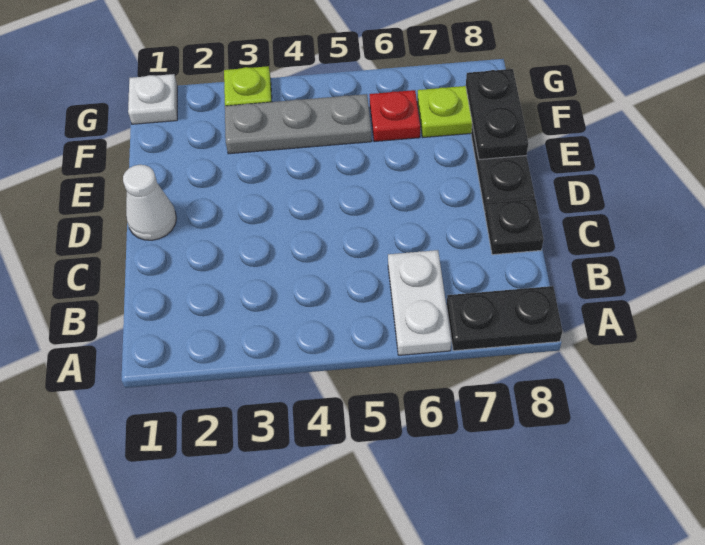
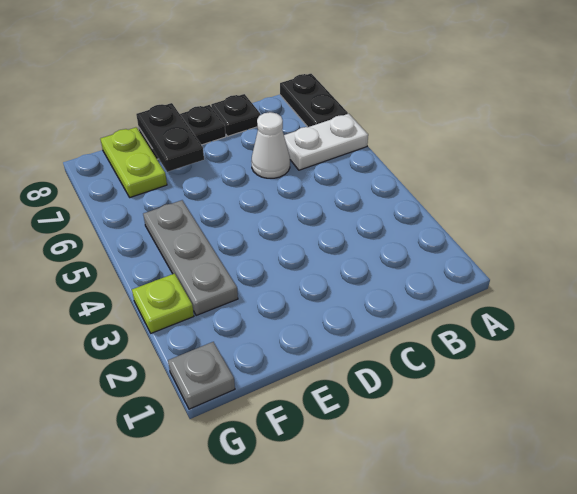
white cone D1 level 1 -> white cone C6 level 1
black plate E8:F8 level 2 -> black plate E7:E8 level 2
red plate F6 level 1 -> none
white plate G1 level 1 -> grey plate G1 level 1

